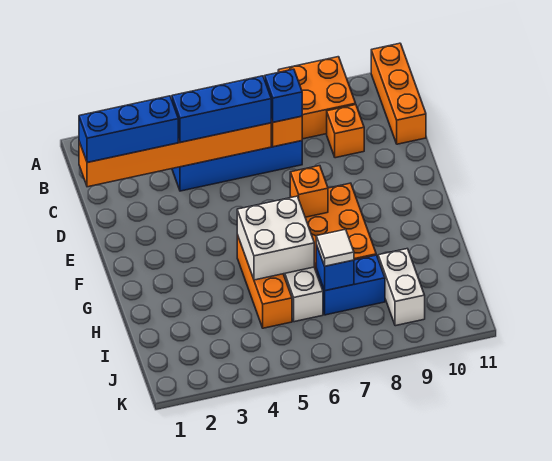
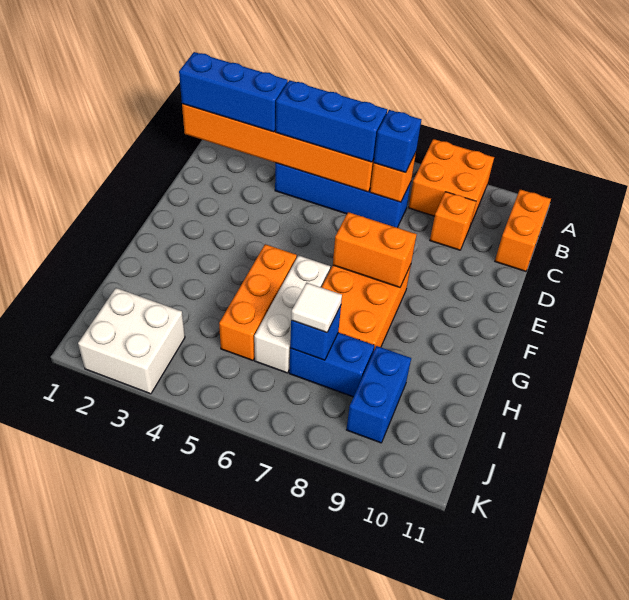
orange brick A11:C11 level 1 -> orange brick B11:C11 level 1
orange brick F7 level 2 -> orange brick F7:F8 level 2
white brick G5:H6 level 2 -> white brick J2:K3 level 1
white brick I9:J9 level 1 -> blue brick I9:J9 level 1

